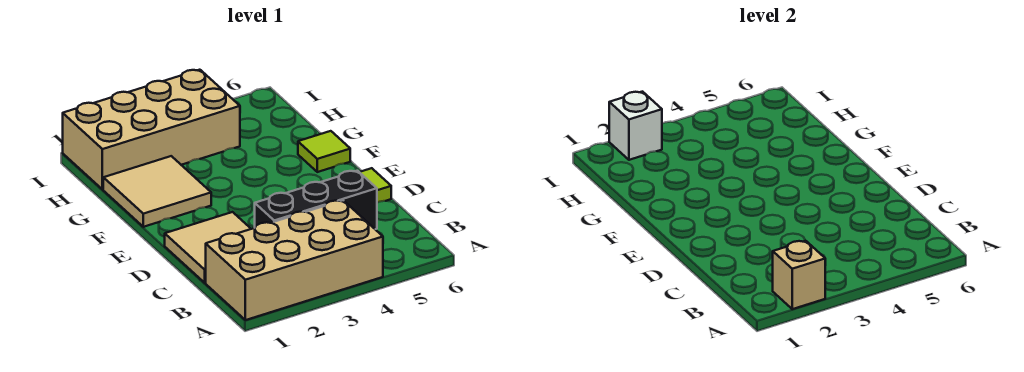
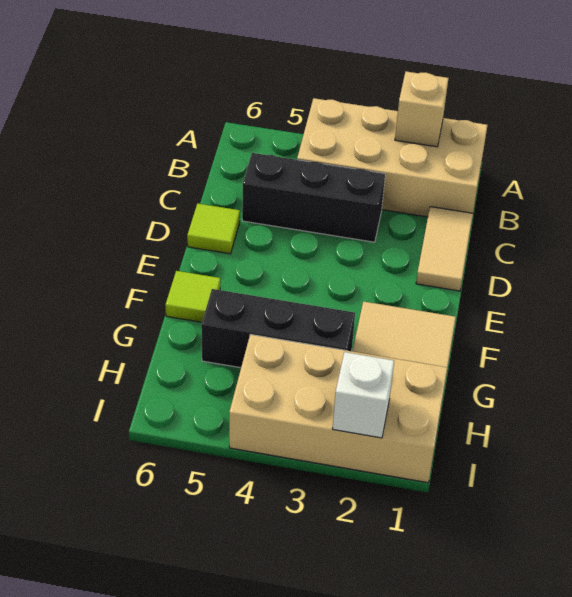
tan tile C1:D2 level 1 -> tan tile C1:D1 level 1
none -> black brick G3:G5 level 1

